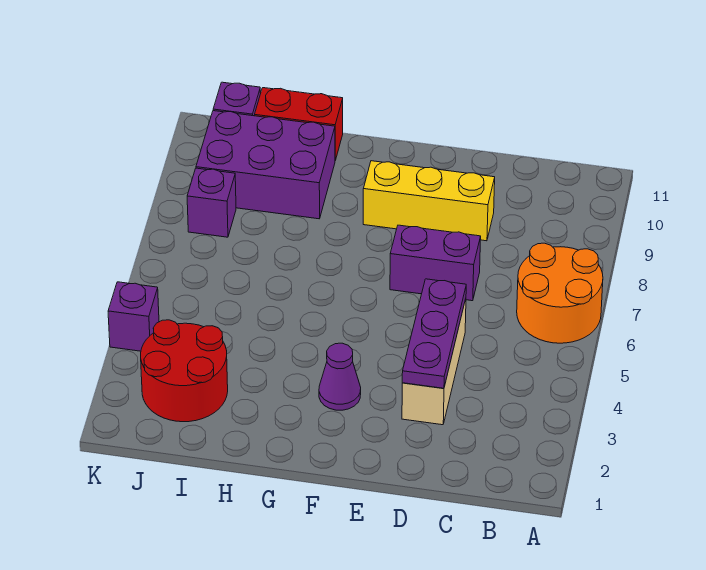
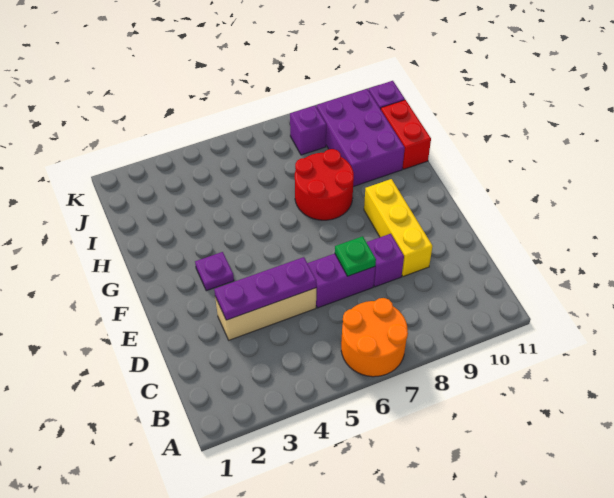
purple brick D7:E7 level 1 -> purple brick D6:D7 level 1
none -> green plate D7 level 2
purple cone F3 level 1 -> purple plate F3 level 1
red round brick I2:J3 level 1 -> red round brick G7:H8 level 1
purple brick K4 level 1 -> purple brick D8 level 1

